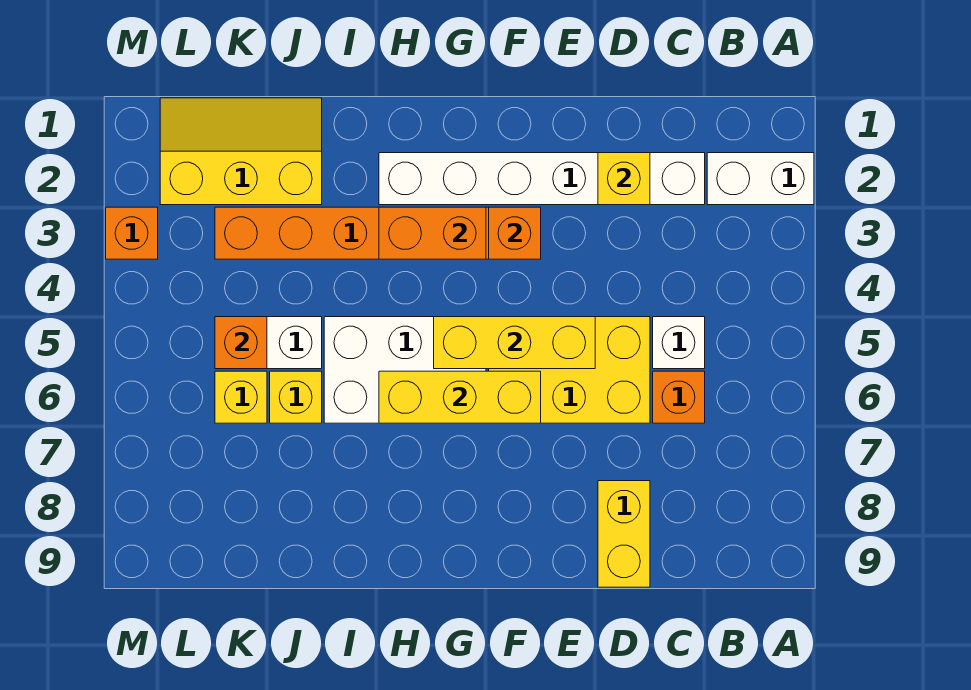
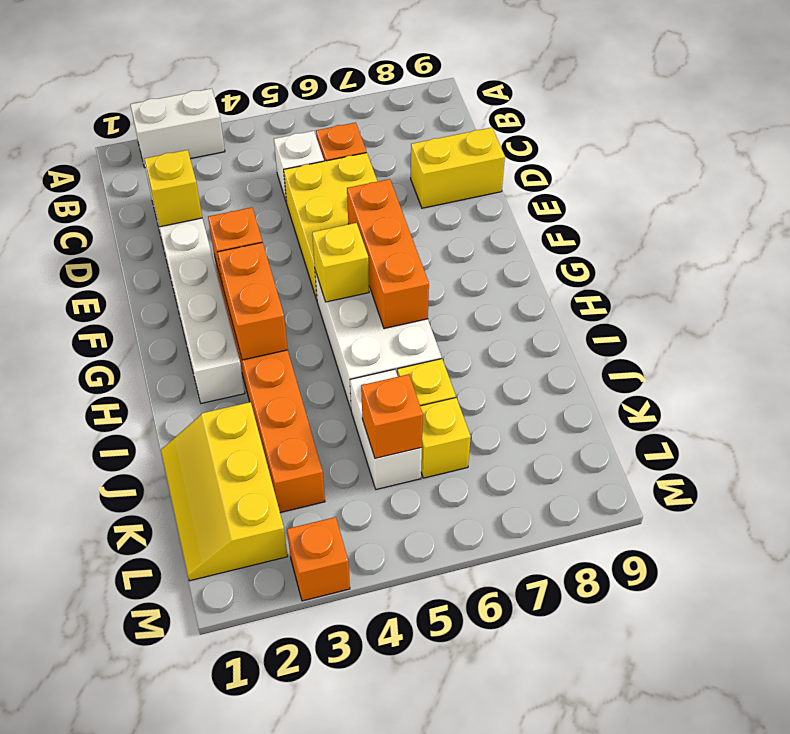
white brick A2:B2 level 1 -> white brick A2:A3 level 1
yellow brick E5:G5 level 2 -> yellow brick G5 level 2
yellow brick F6:H6 level 2 -> orange brick F6:H6 level 2

